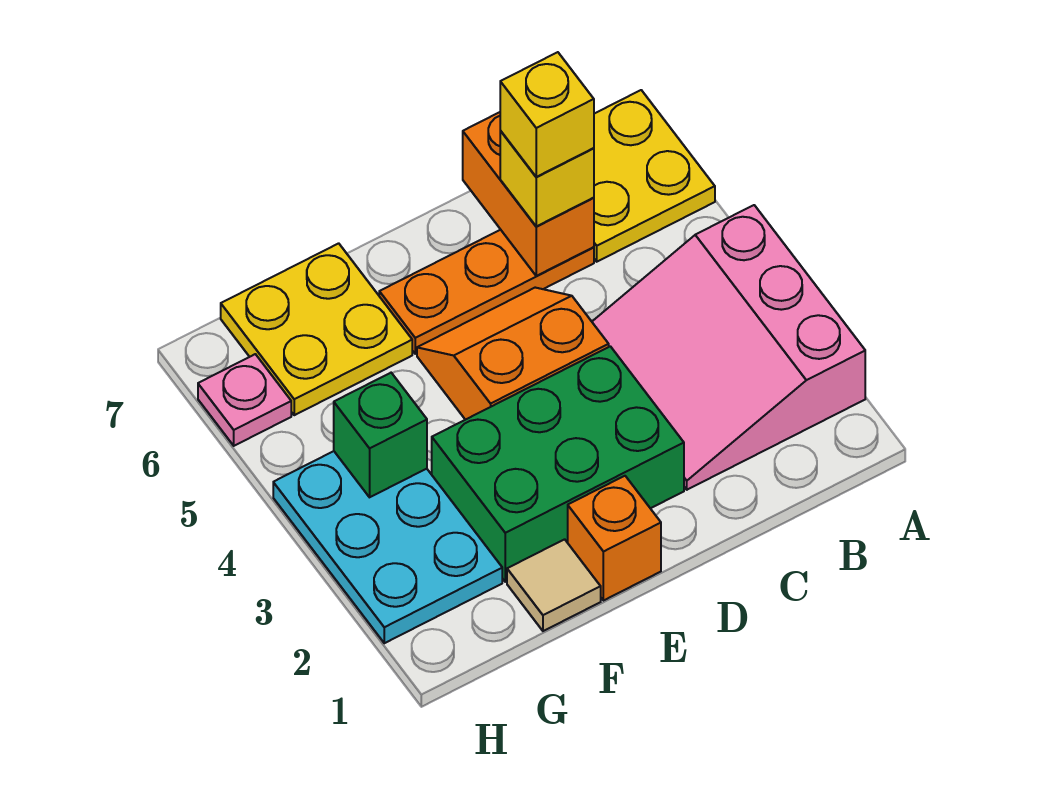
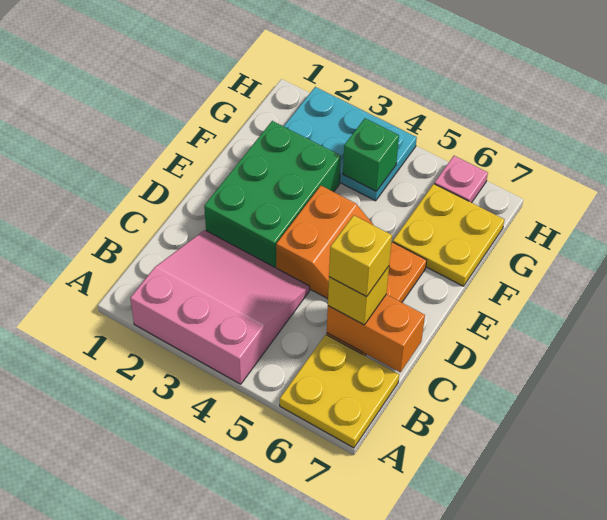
orange brick E1 level 1 -> none
tan tile F1 level 1 -> none

